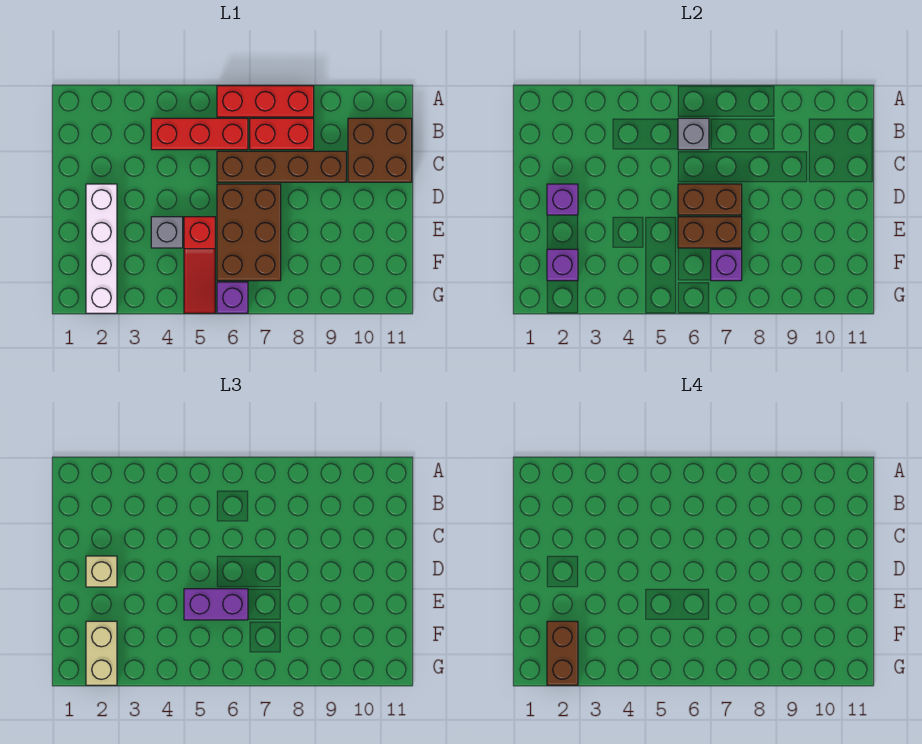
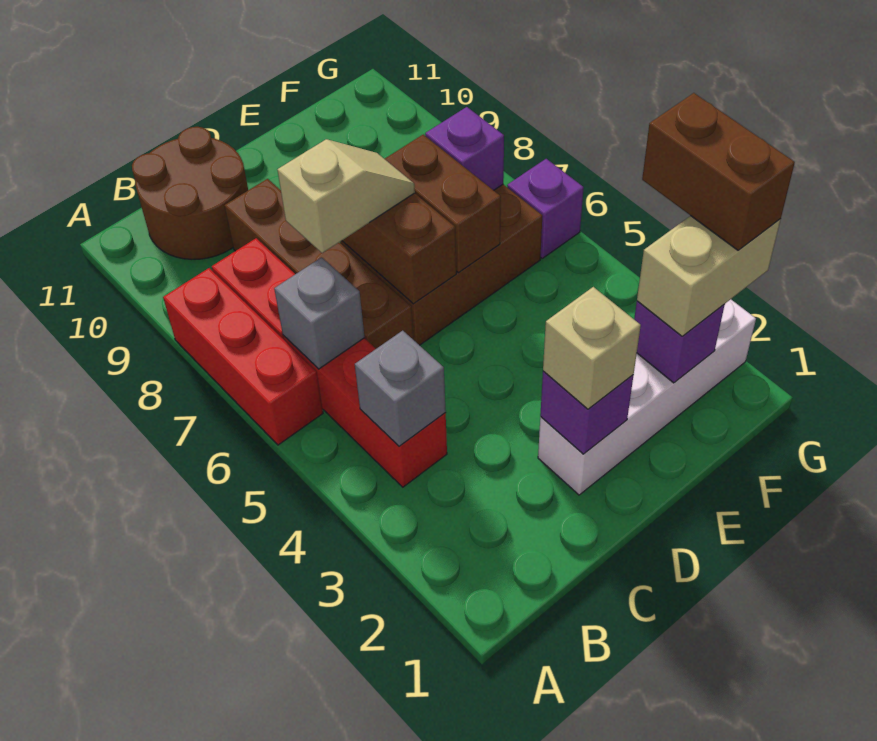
brown brick B10:C11 level 1 -> brown round brick B10:C11 level 1
none -> tan slope C7:D7 level 3 top C
grey brick E4 level 1 -> grey brick B4 level 2
red slope E5:G5 level 1 top E -> none
purple brick E5:E6 level 3 -> none
brown brick F2:G2 level 4 -> brown brick G2:G3 level 4

